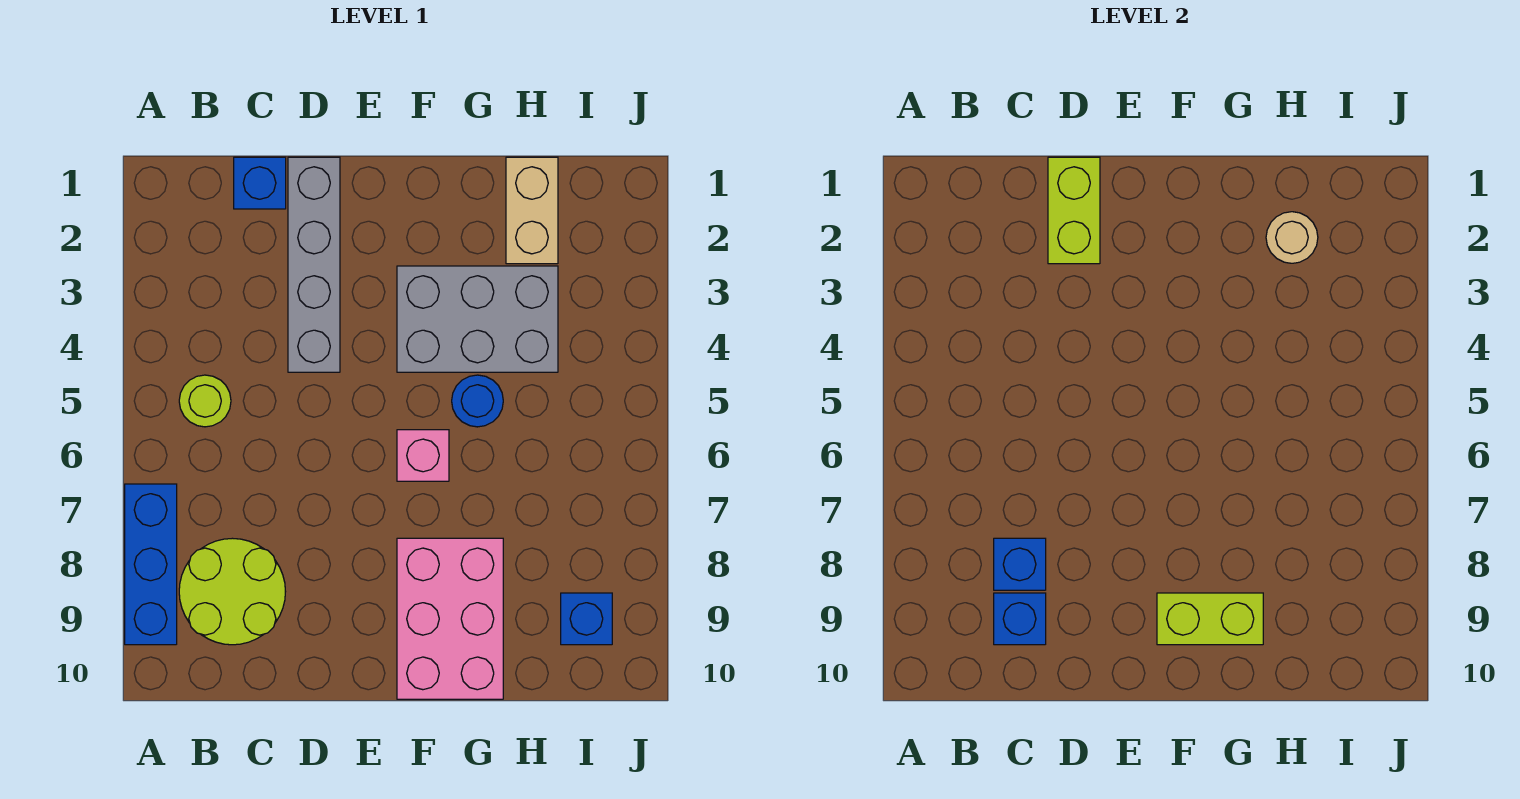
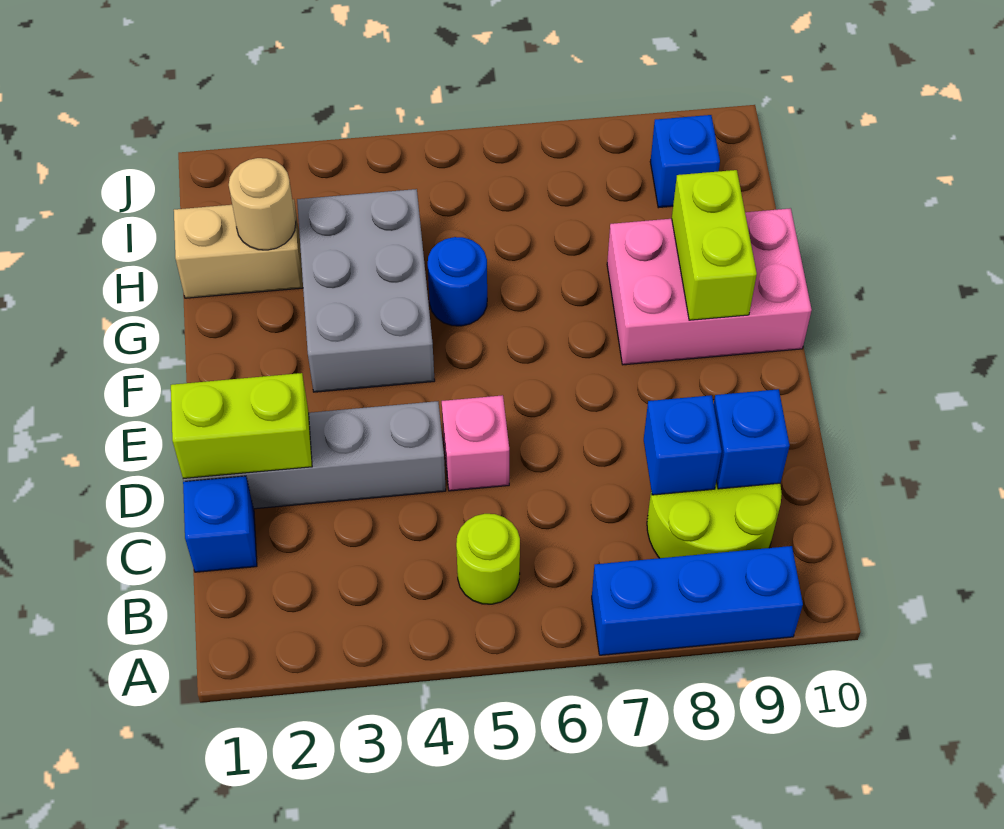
pink brick F6 level 1 -> pink brick D5 level 1

